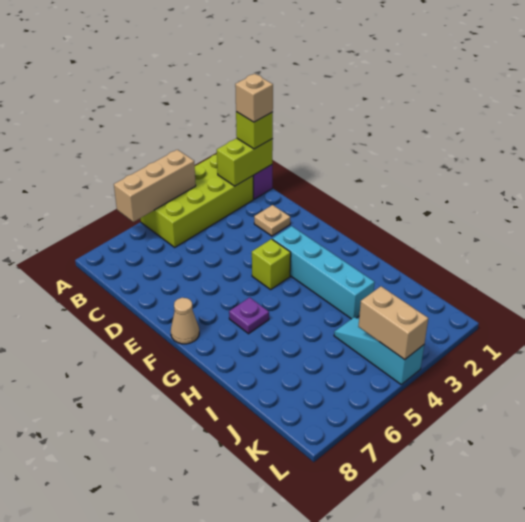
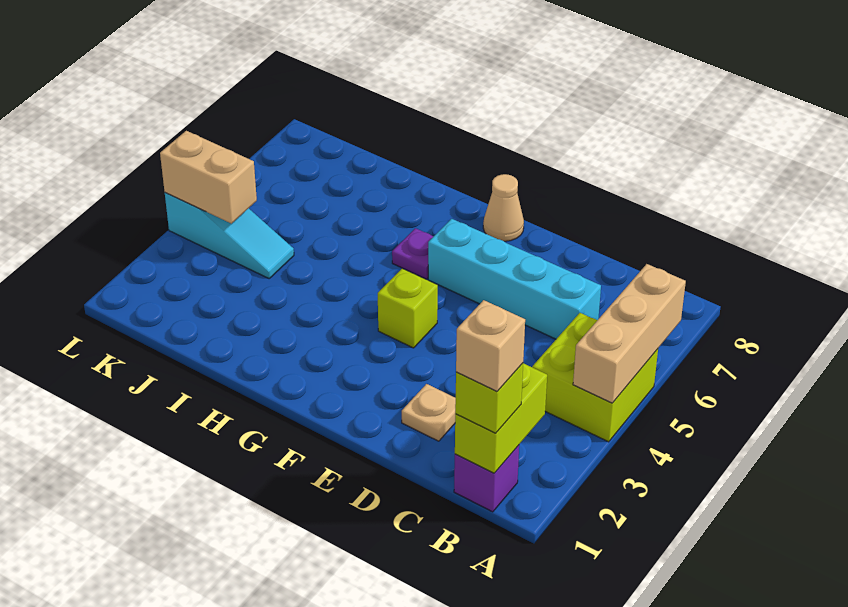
lime brick A2:B5 level 1 -> lime brick A4:B5 level 1
cyan brick F3:I3 level 1 -> cyan brick C6:F6 level 1

